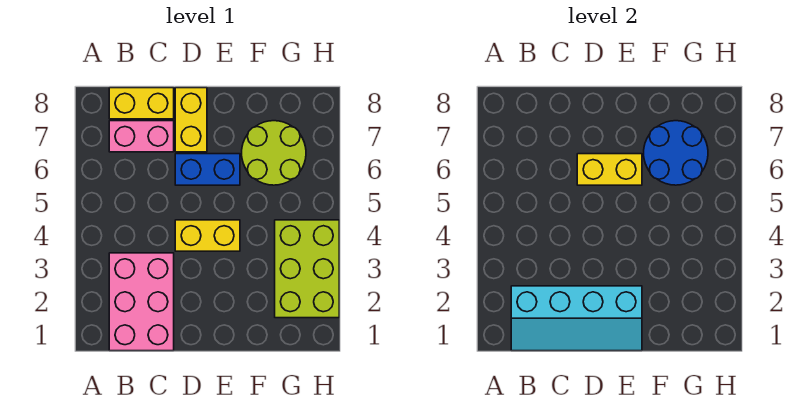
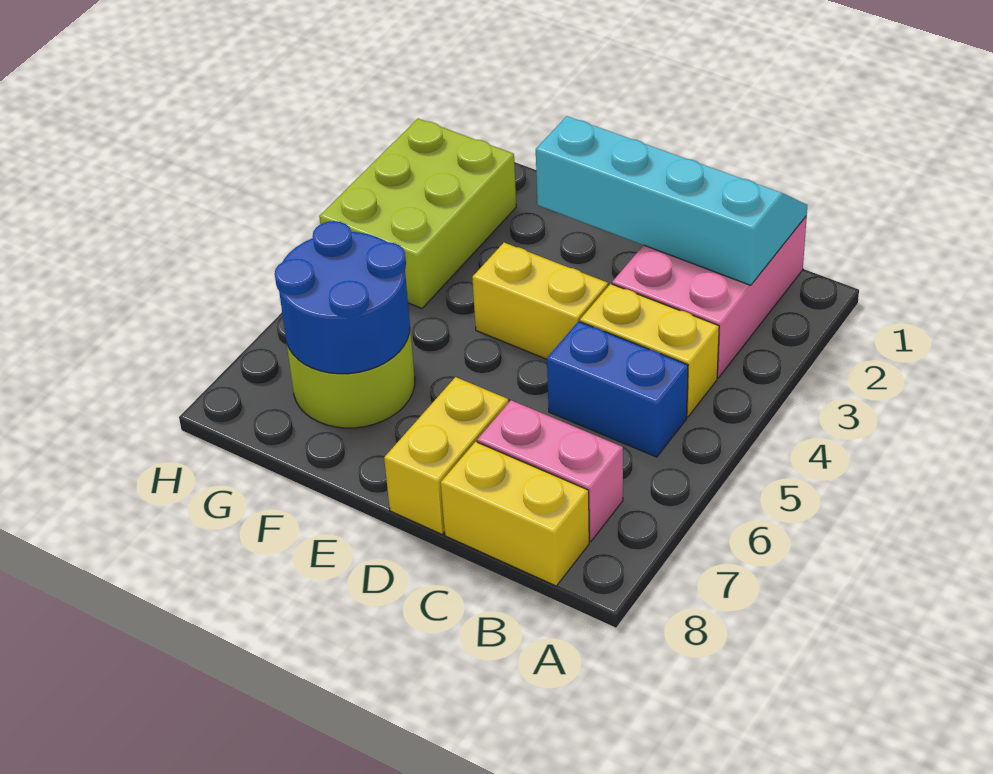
blue brick D6:E6 level 1 -> blue brick B5:C5 level 1
yellow brick D6:E6 level 2 -> yellow brick B4:C4 level 1

